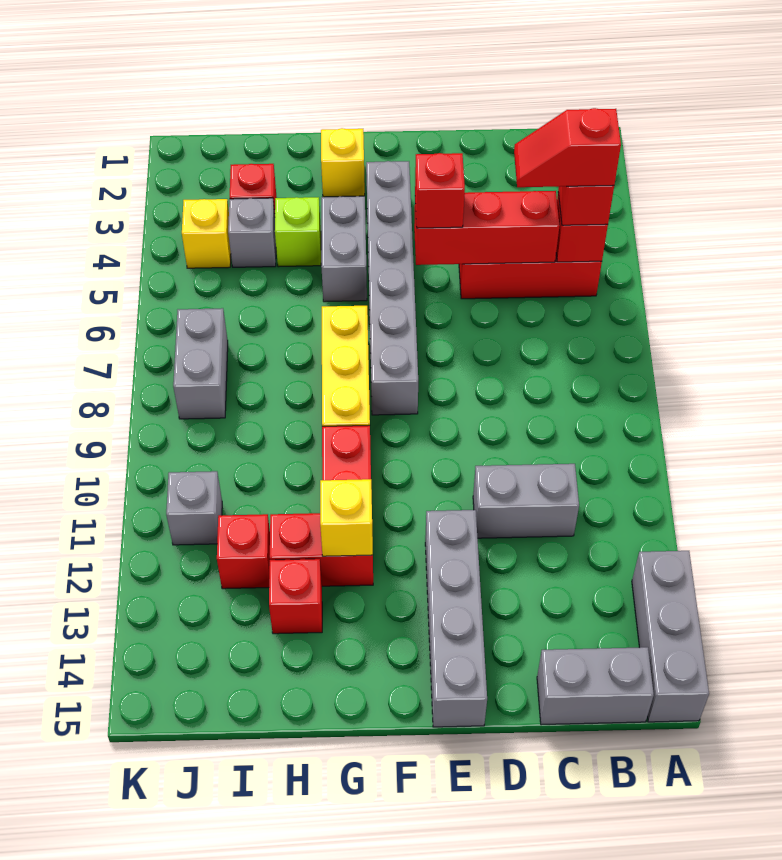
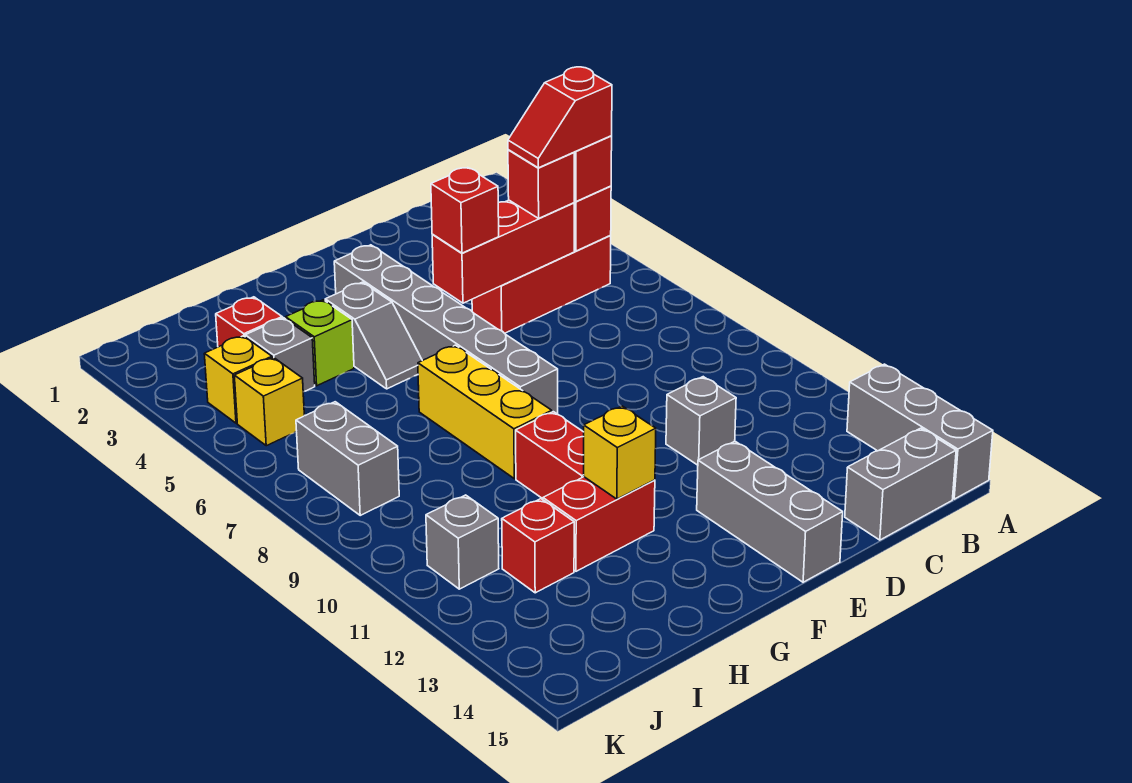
grey brick C11:D11 level 1 -> grey brick D11 level 1
grey brick E12:E15 level 1 -> grey brick E13:E15 level 1
yellow brick G2 level 1 -> yellow brick J5 level 1
grey brick G4:G5 level 1 -> grey slope G4:G5 level 1 top 4
red brick H13 level 1 -> red brick C5 level 3

